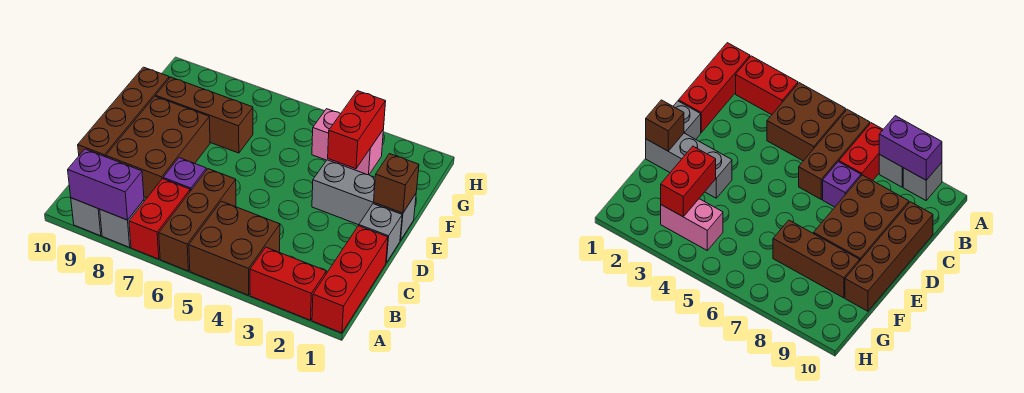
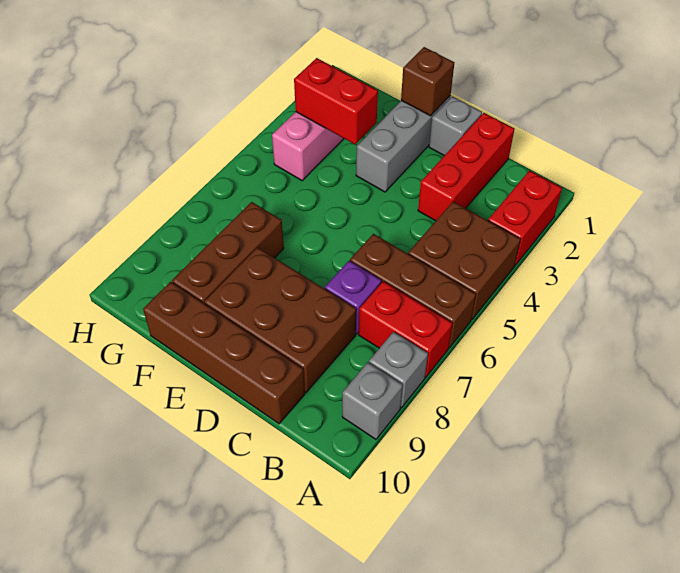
red brick A1:C1 level 1 -> red brick C1:C3 level 1
purple brick A8:A9 level 2 -> none

